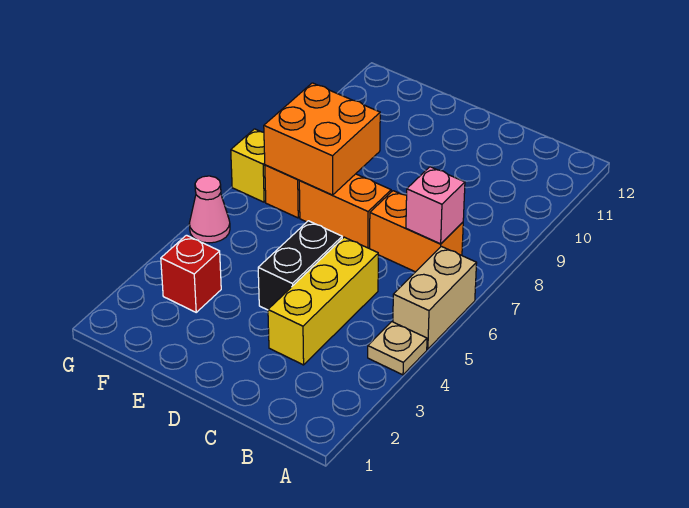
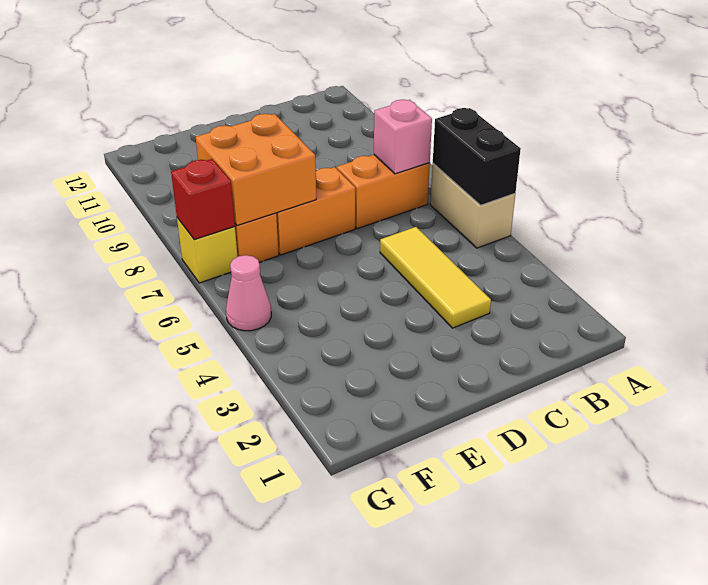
tan plate A4 level 1 -> none
yellow brick C3:C5 level 1 -> yellow tile C3:C5 level 1
black brick D4:D5 level 1 -> black brick A5:A6 level 2
red brick F3 level 1 -> red brick G7 level 2

